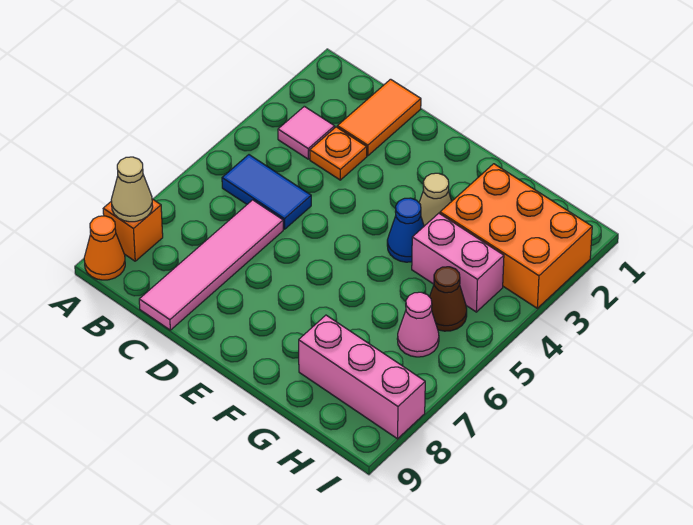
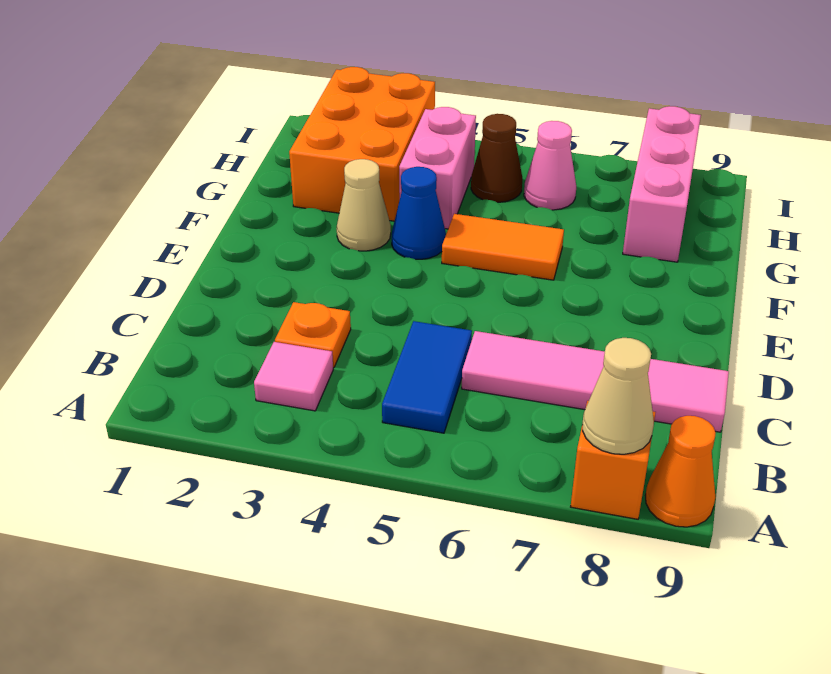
orange tile C1:C2 level 1 -> orange tile F5:F6 level 1

